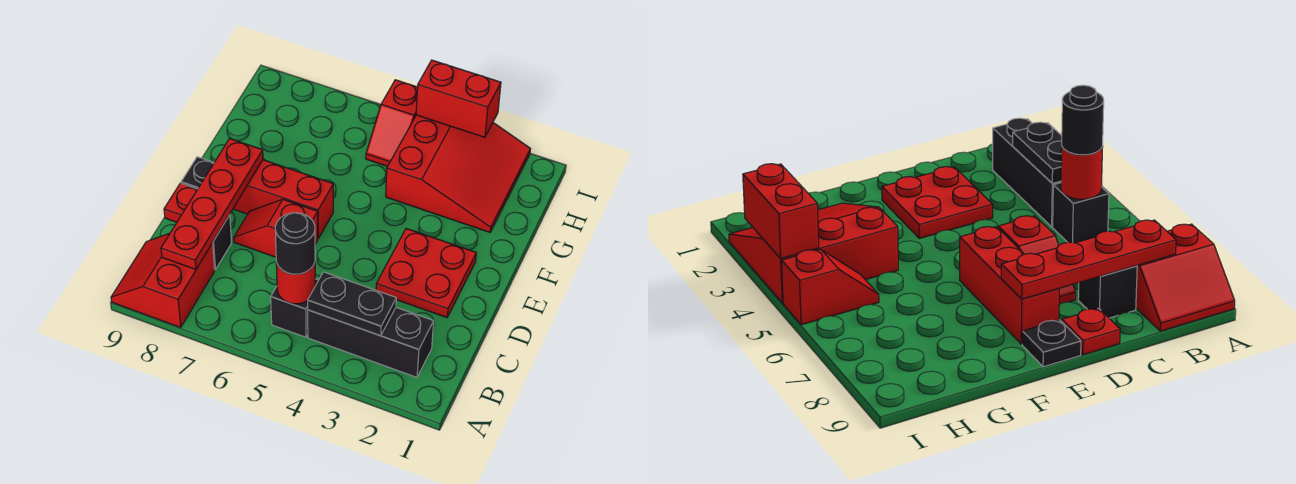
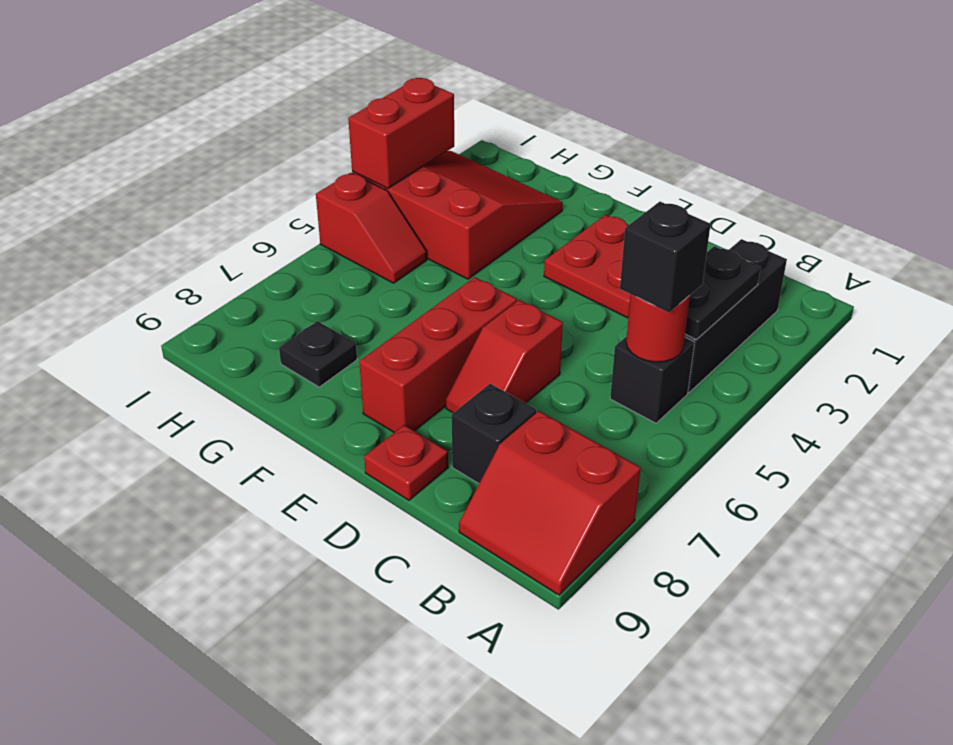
black round brick B5 level 3 -> black brick B5 level 3
red plate B8:E8 level 2 -> none
black plate E9 level 1 -> black plate G8 level 1

